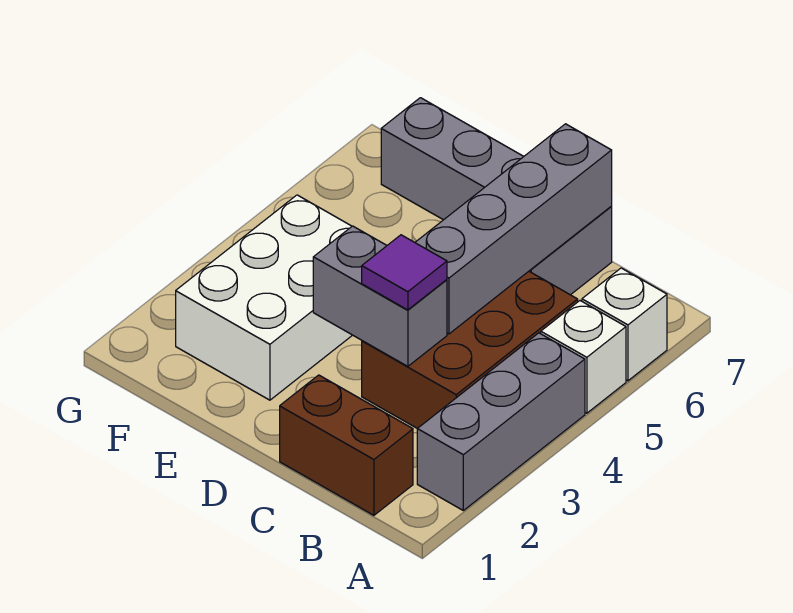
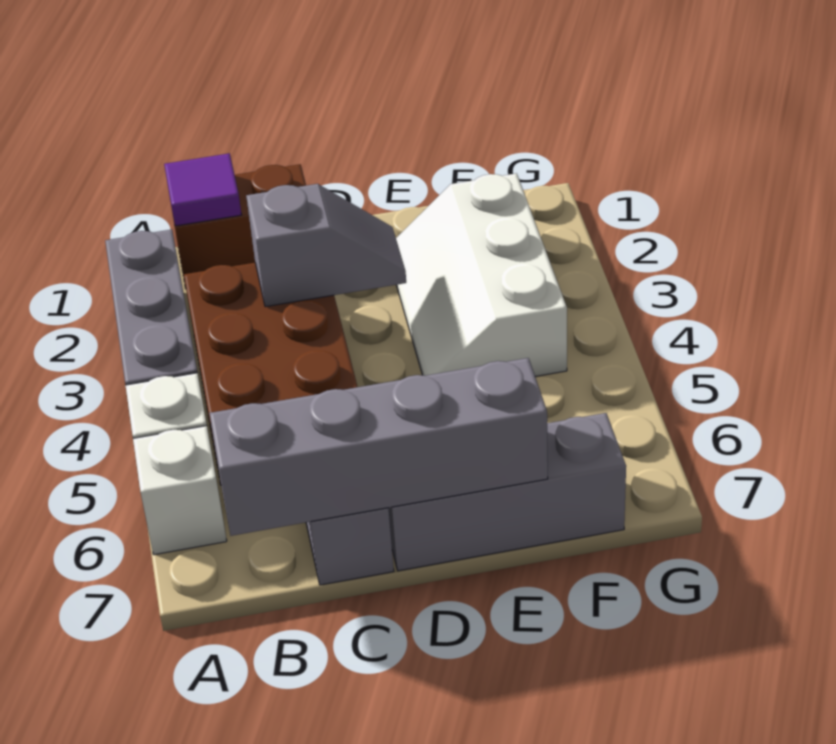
grey brick C3:D3 level 2 -> grey slope C3:D3 level 2 top C
purple tile C3 level 3 -> purple tile B1 level 2
grey brick C4:C7 level 2 -> grey brick B7:E7 level 2
white brick E2:F4 level 1 -> white slope E2:F4 level 1 top F

